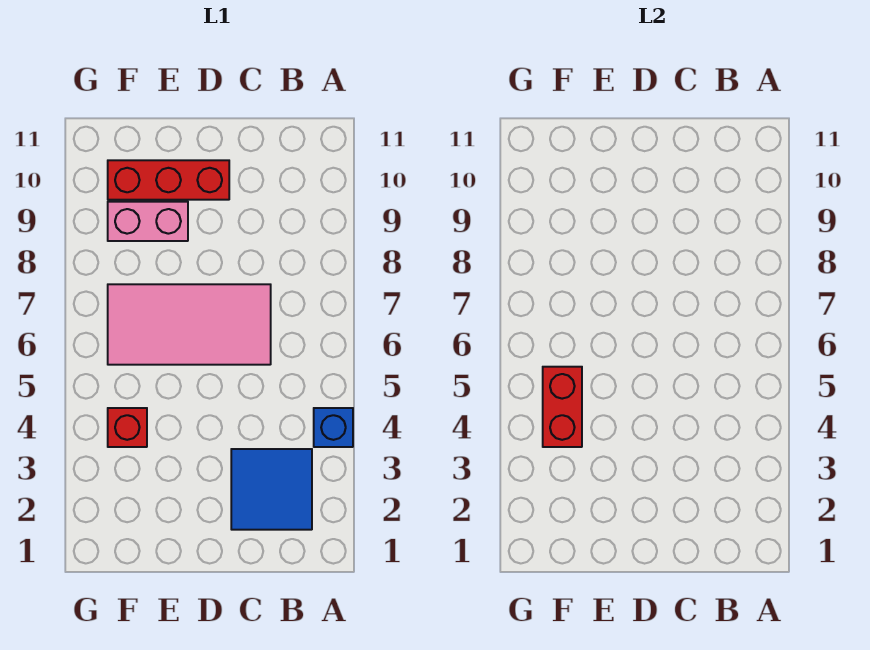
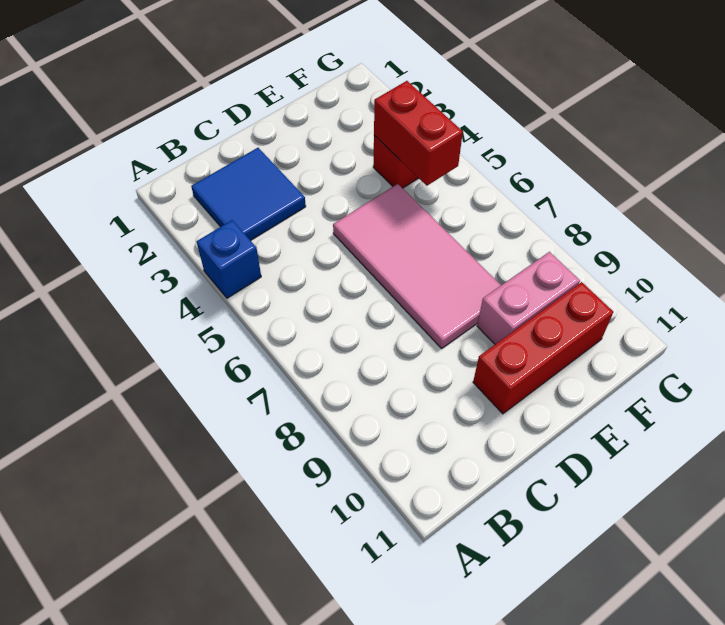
pink tile C6:F7 level 1 -> pink tile D5:E8 level 1

